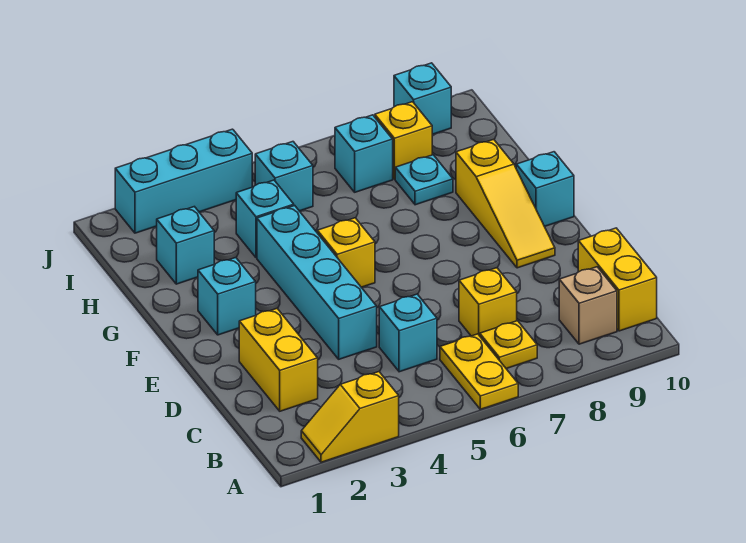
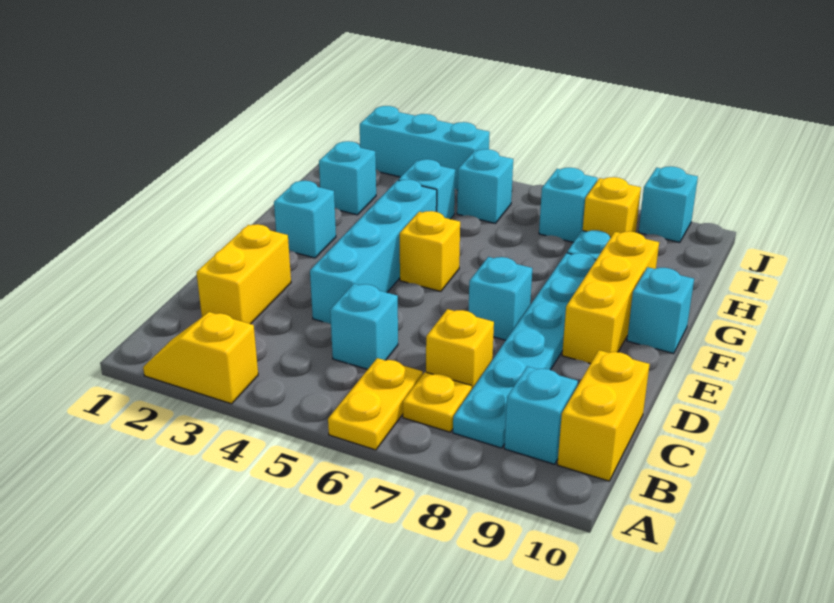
none -> cyan plate B8:G8 level 1
tan brick B9 level 1 -> cyan brick B9 level 1
none -> cyan brick E7 level 1
yellow slope E9:G9 level 1 top G -> yellow brick E9:G9 level 1

